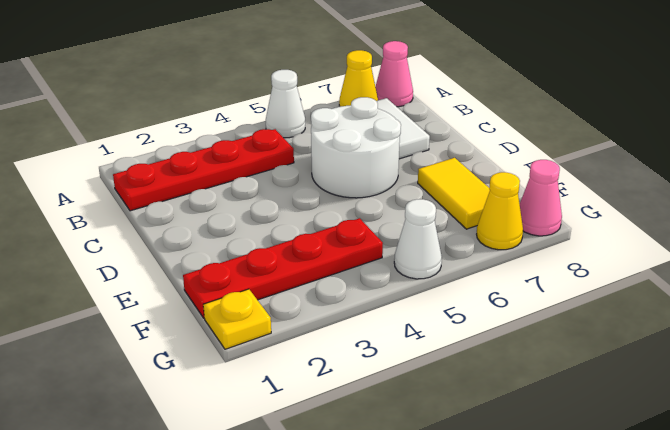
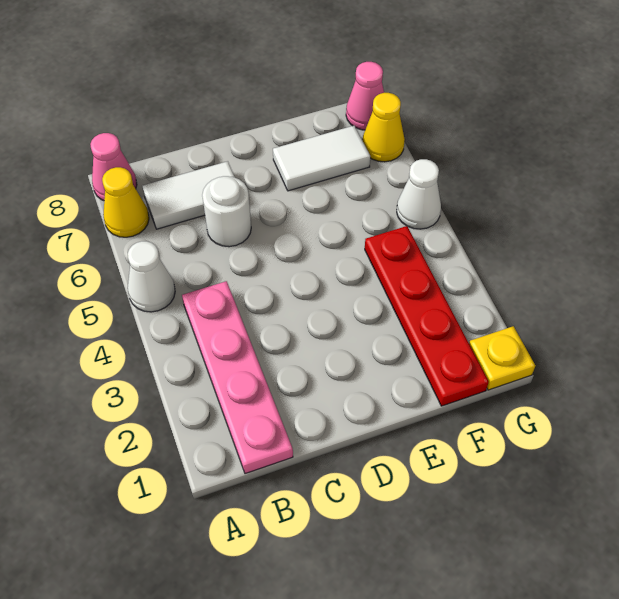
red plate B1:B4 level 1 -> pink plate B1:B4 level 1
white round brick C5:D6 level 1 -> white round brick C6 level 1
yellow tile E7:F7 level 1 -> white tile E7:F7 level 1

